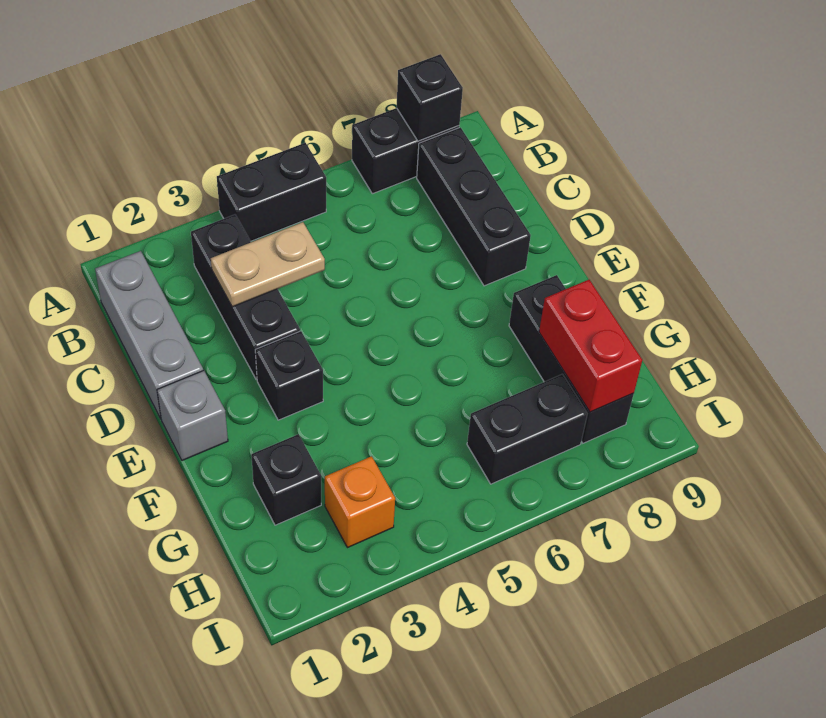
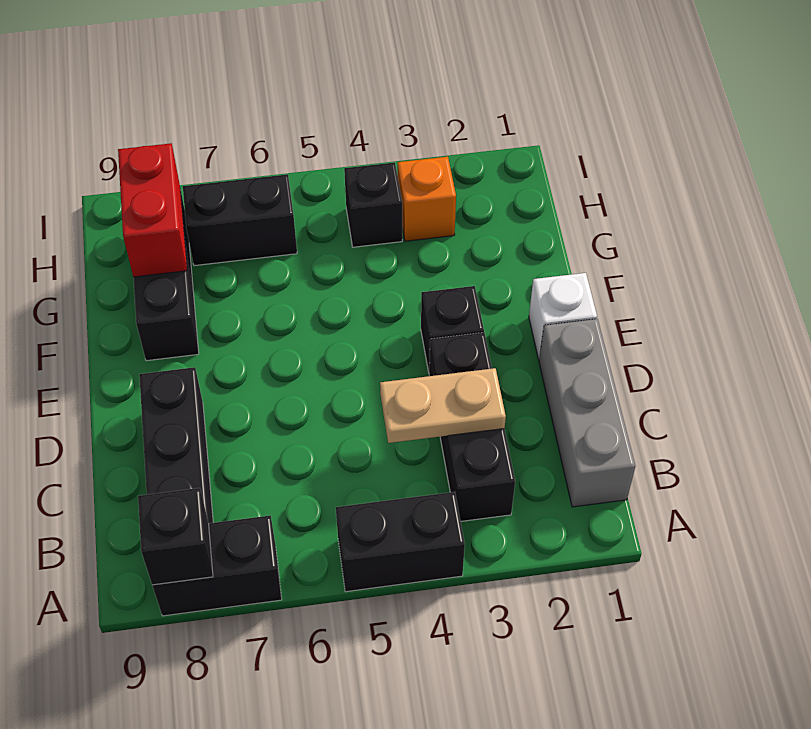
grey brick E1 level 1 -> white brick E1 level 1
black brick G2 level 1 -> black brick H4 level 1

